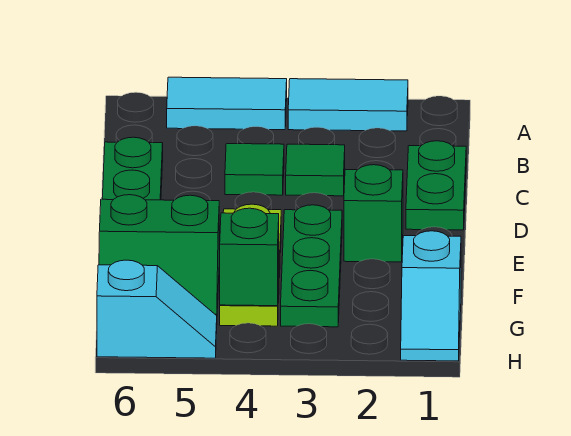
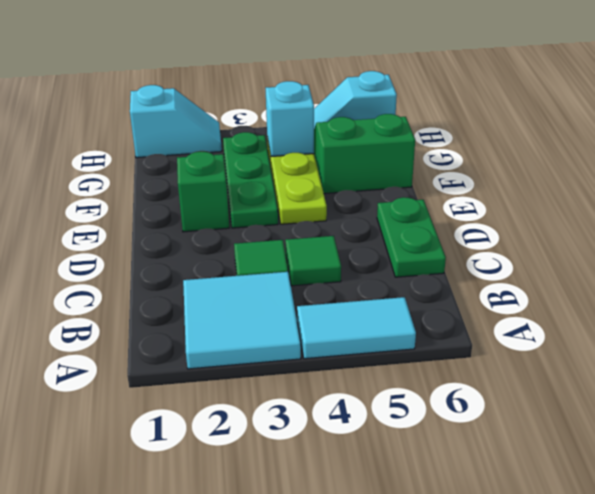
cyan tile A2:A3 level 1 -> cyan tile A2:B3 level 1
green plate C1:D1 level 1 -> none
cyan slope G1:H1 level 1 top G -> cyan slope H1:H2 level 1 top 1
green brick G4 level 2 -> cyan brick G4 level 2

